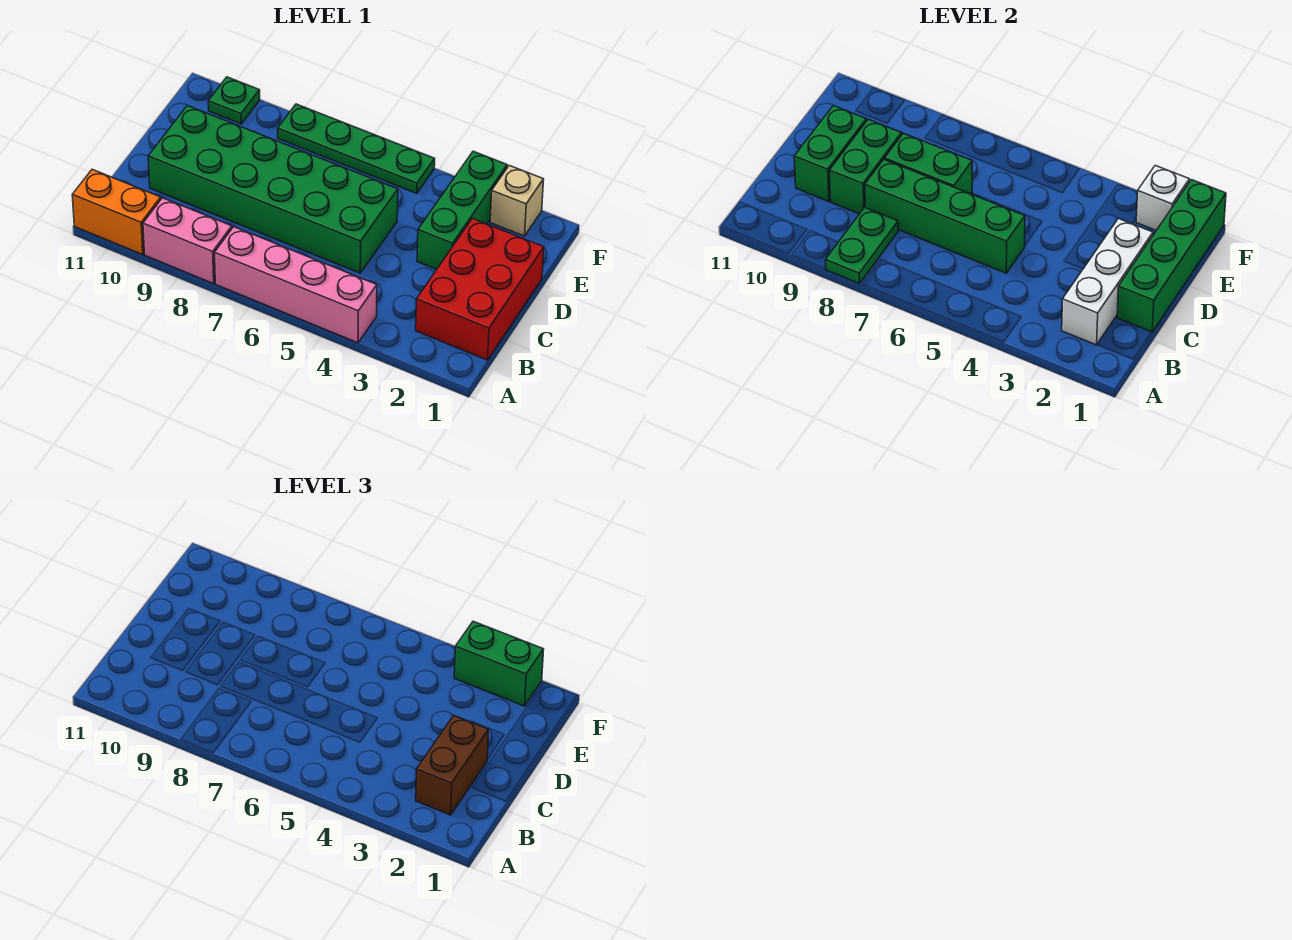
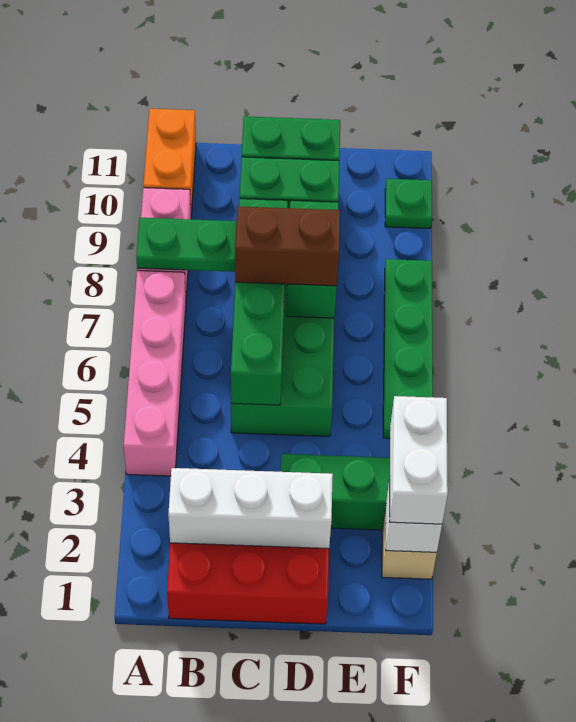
brown brick B2:C2 level 3 -> brown brick C7:D7 level 3
green brick C1:F1 level 2 -> none
green brick F2:F3 level 3 -> white brick F2:F3 level 3

